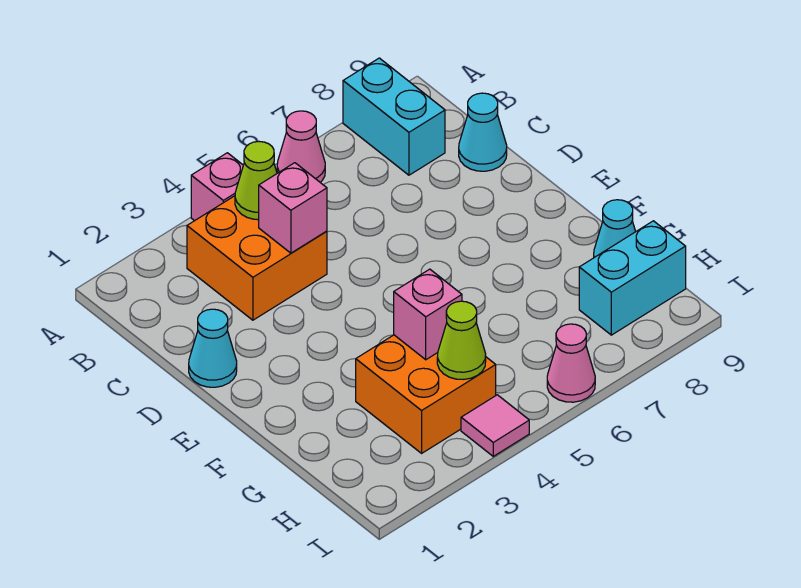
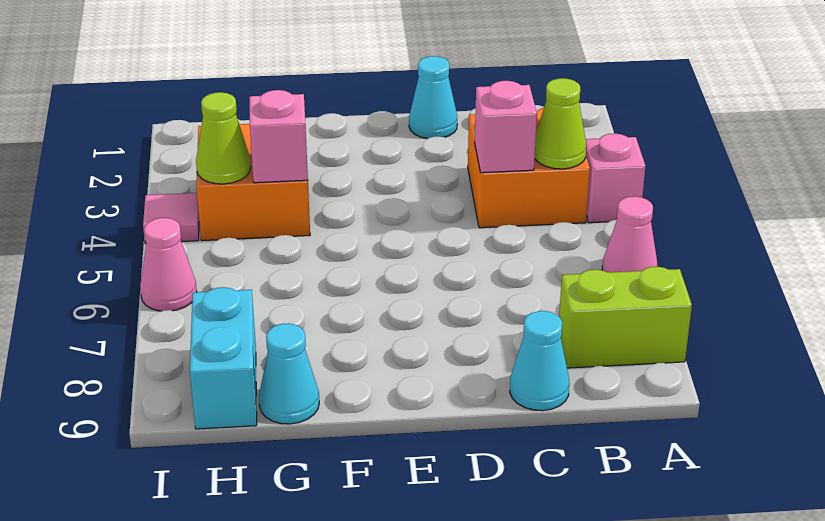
cyan brick A8:B8 level 1 -> lime brick A8:B8 level 1

